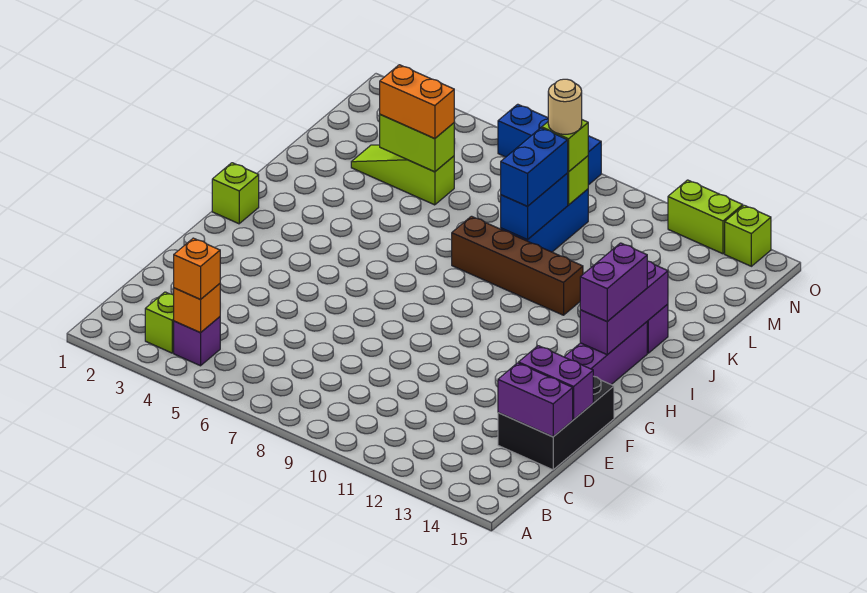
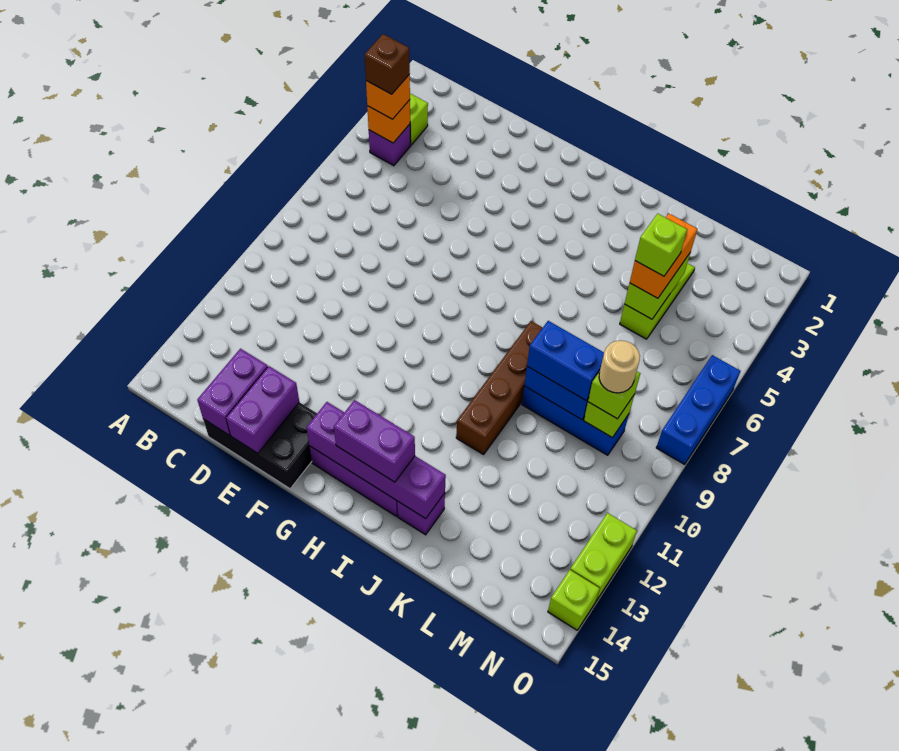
none -> brown brick B4 level 4
lime brick H1 level 1 -> lime brick L5 level 4
purple brick H14:J14 level 2 -> purple brick G14:J14 level 2

